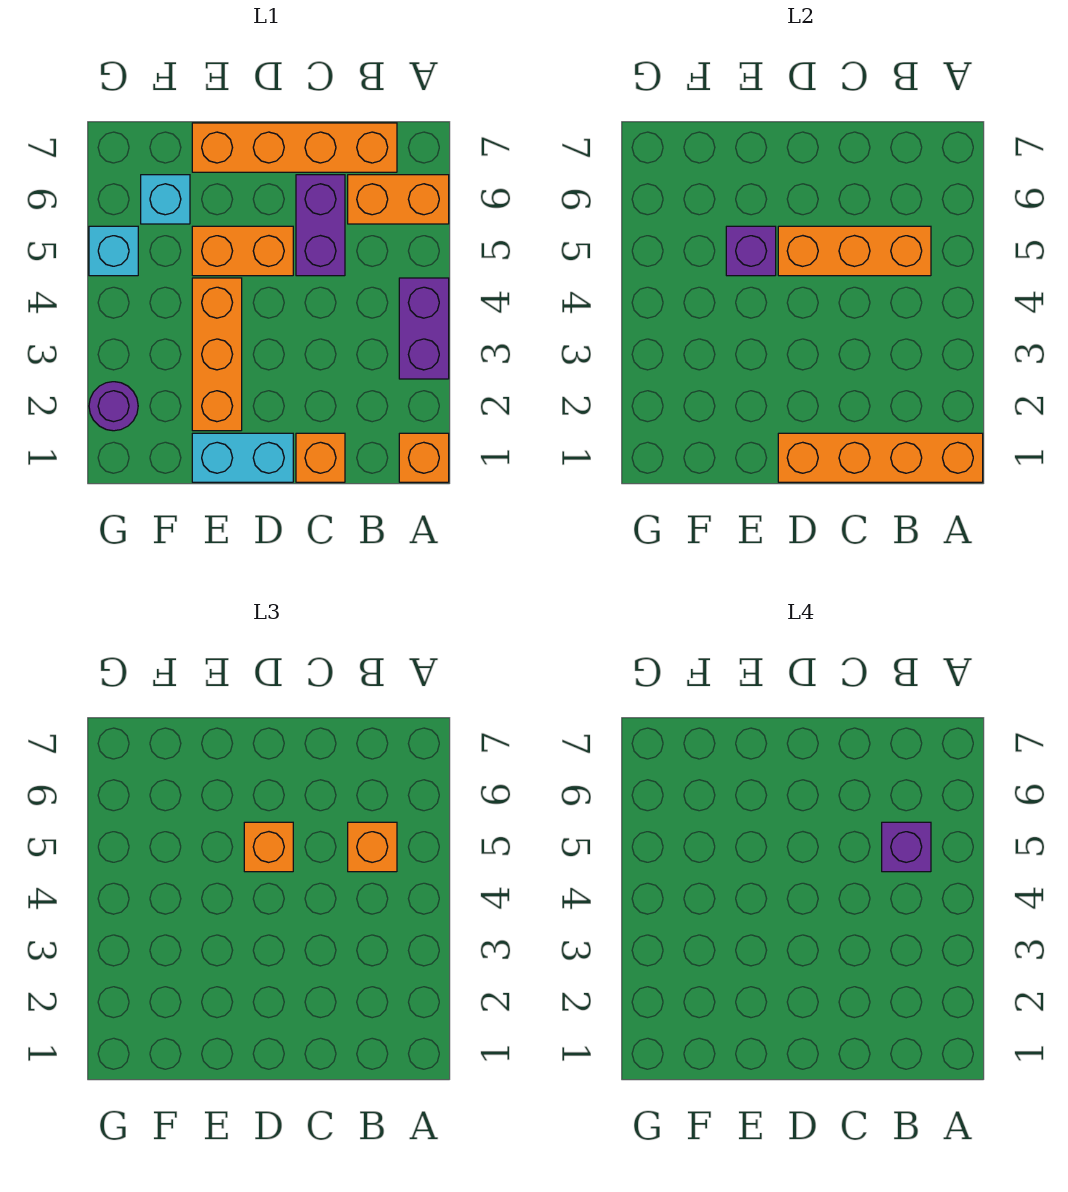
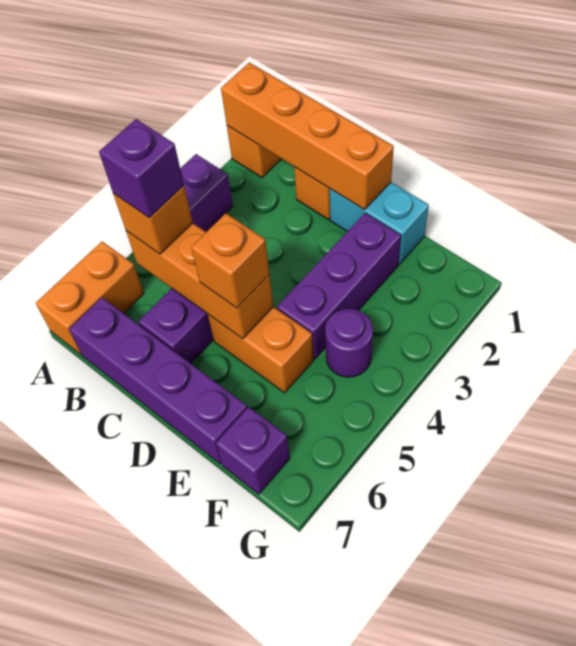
orange brick A6:B6 level 1 -> orange brick A6:A7 level 1
orange brick B7:E7 level 1 -> purple brick B7:E7 level 1
orange brick E2:E4 level 1 -> purple brick E2:E4 level 1
purple brick E5 level 2 -> purple brick F7 level 1
cyan brick F6 level 1 -> none
purple round brick G2 level 1 -> purple round brick F4 level 1
cyan brick G5 level 1 -> none

